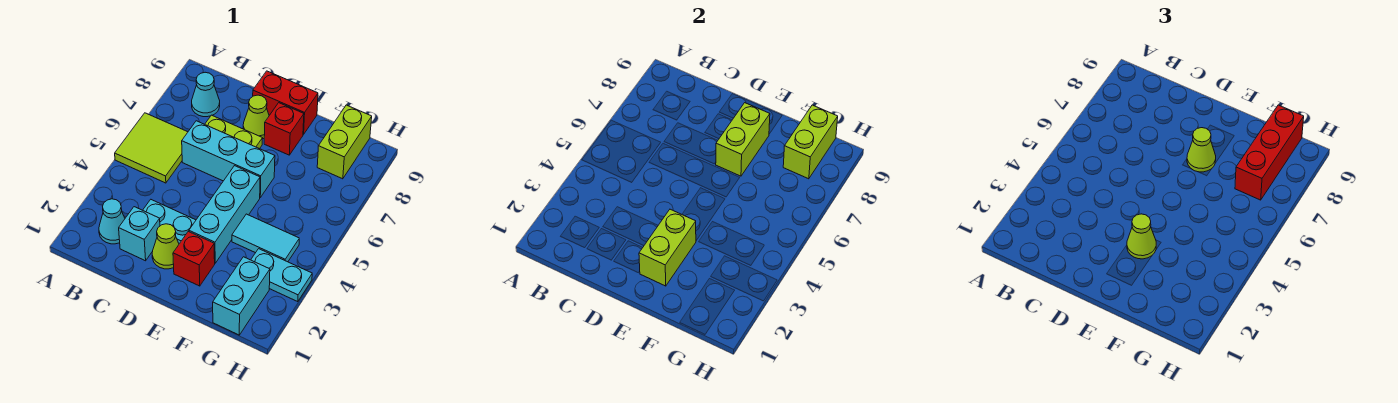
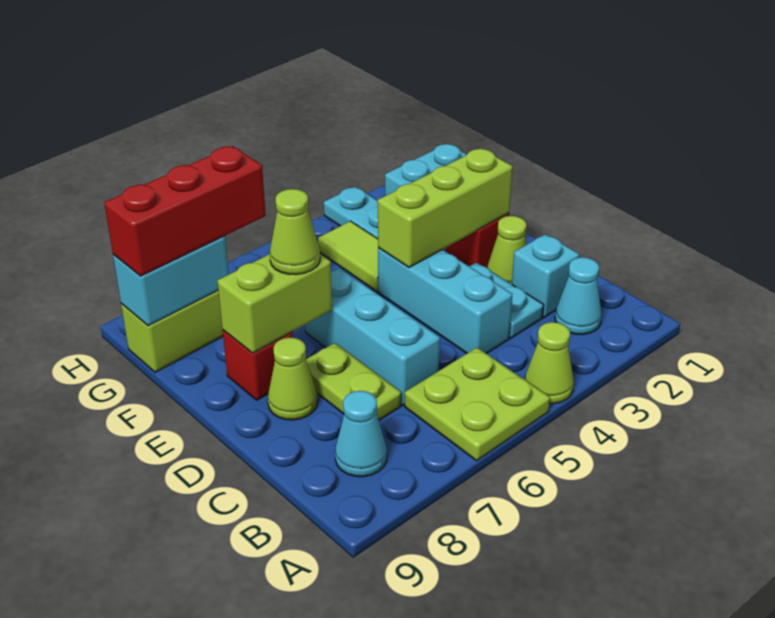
lime tile A5:B6 level 1 -> lime plate A5:B6 level 1
red brick D9:E9 level 1 -> none
lime brick E2:E3 level 2 -> lime brick E2:E4 level 2
cyan brick E3:E5 level 1 -> cyan brick C4:E4 level 1
lime cone E3 level 3 -> lime cone A4 level 1
cyan tile F4:G4 level 1 -> lime tile F4:G4 level 1
lime brick G8:G9 level 2 -> cyan brick G8:G9 level 2

